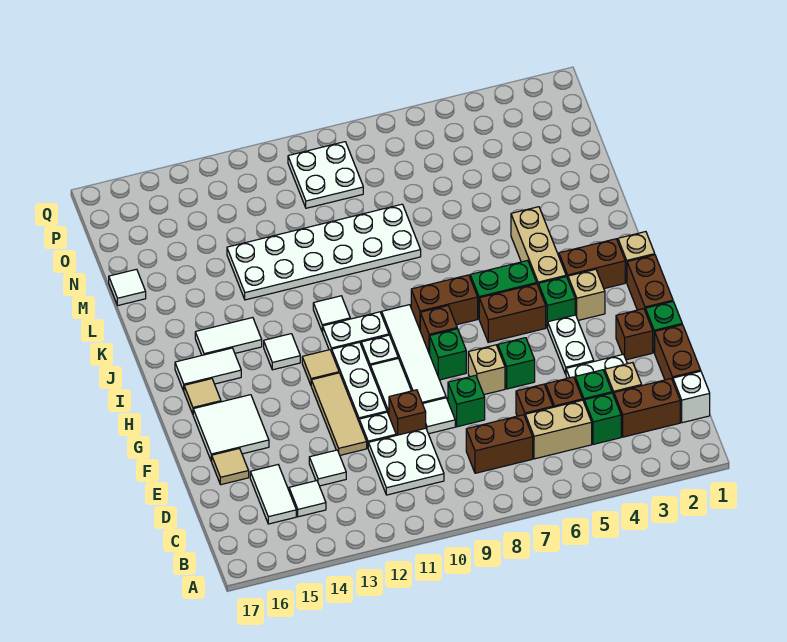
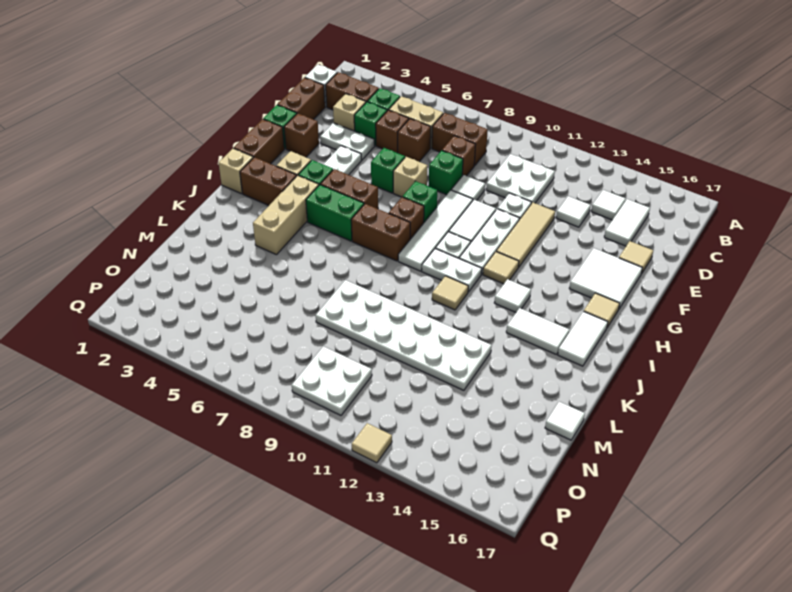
brown brick E10 level 1 -> brown brick D8 level 1
white tile I15:I16 level 1 -> white tile I16:J16 level 1
white tile J11 level 1 -> tan tile J11 level 1
none -> tan tile Q12 level 1

